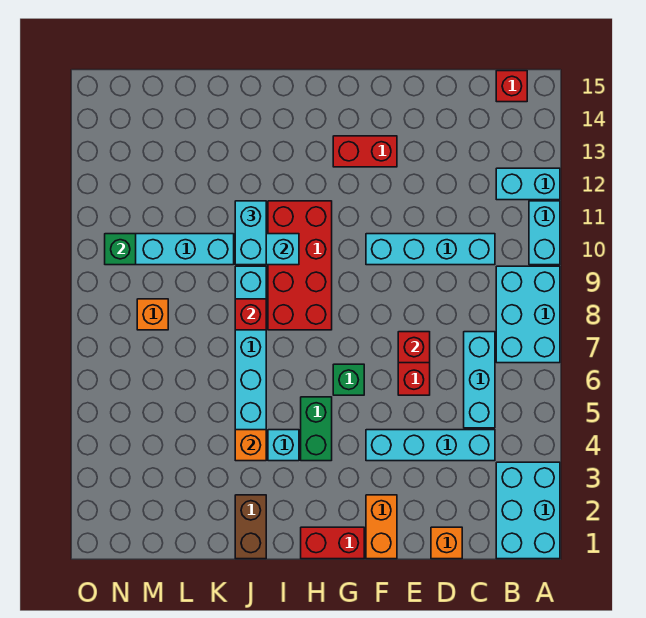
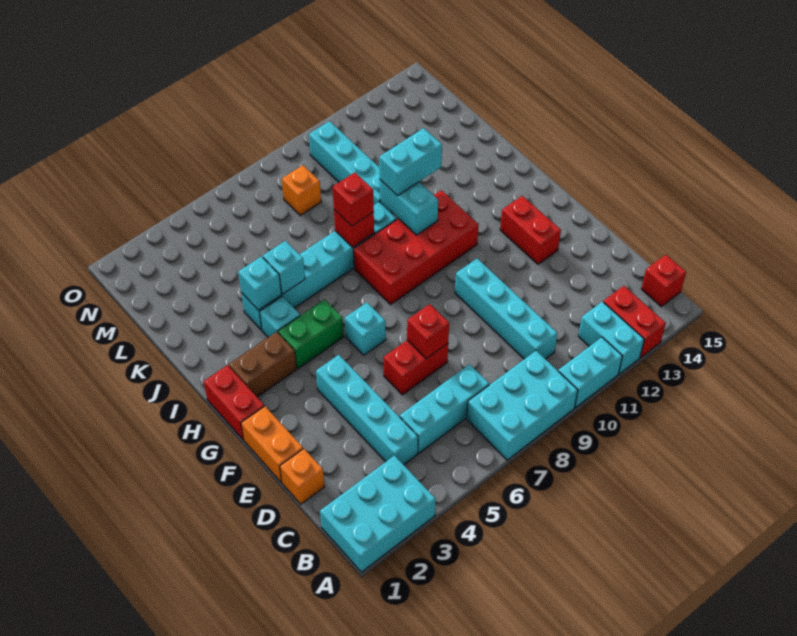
none -> red brick A13:B13 level 1
orange brick F1:F2 level 1 -> orange brick E1:F1 level 1
green brick G6 level 1 -> cyan brick G6 level 1
brown brick J1:J2 level 1 -> brown brick H2:H3 level 1
orange brick J4 level 2 -> cyan brick J4 level 2
none -> cyan brick J5 level 2
none -> red brick J8 level 3
green brick N10 level 2 -> none

